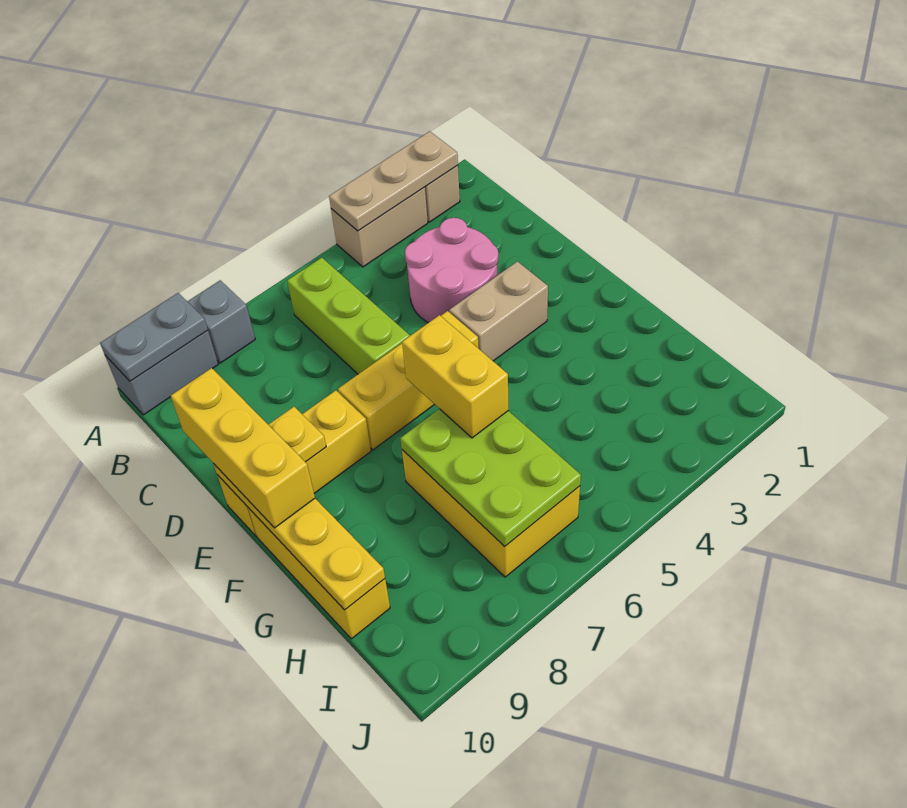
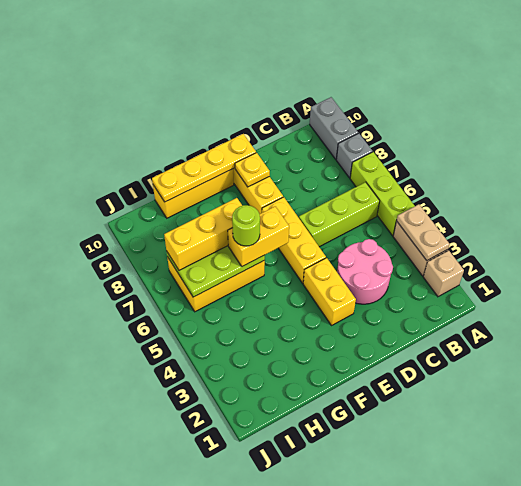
tan plate A2:A4 level 2 -> tan plate A3:A4 level 2
none -> lime brick A5:A7 level 1
grey plate A9:A10 level 2 -> none
yellow brick D10:F10 level 3 -> yellow brick G7:I7 level 3
tan brick E3:E4 level 1 -> yellow brick E3:E4 level 1
none -> lime round brick G6 level 4

